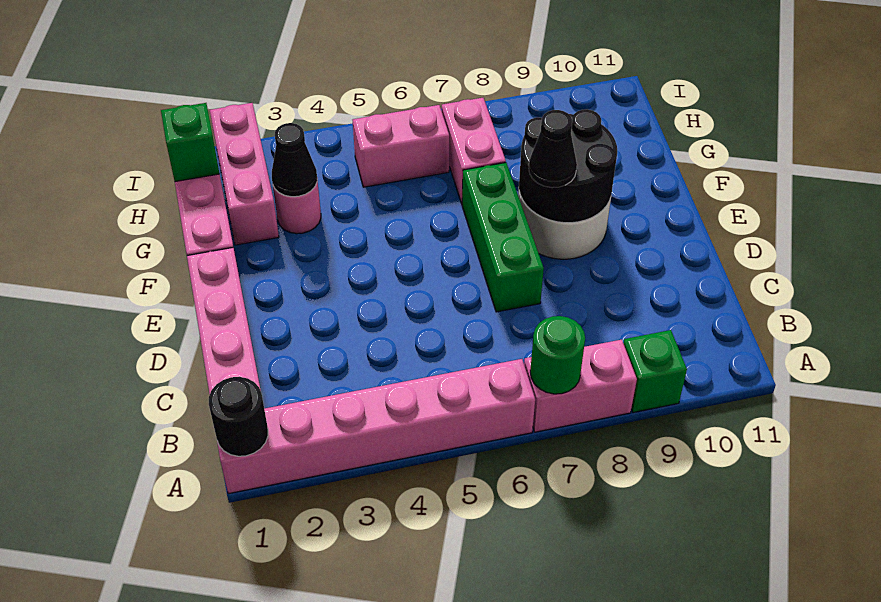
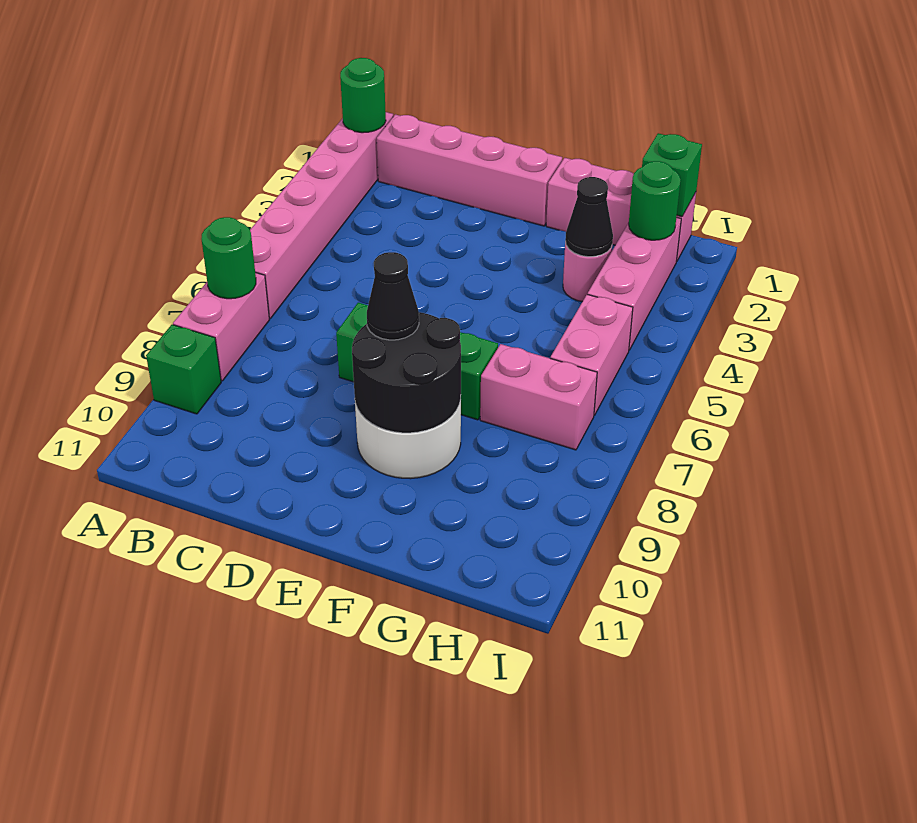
black round brick A1 level 2 -> green round brick A1 level 2
pink brick G2:I2 level 1 -> pink brick H2:H4 level 1
none -> green round brick H2 level 2

